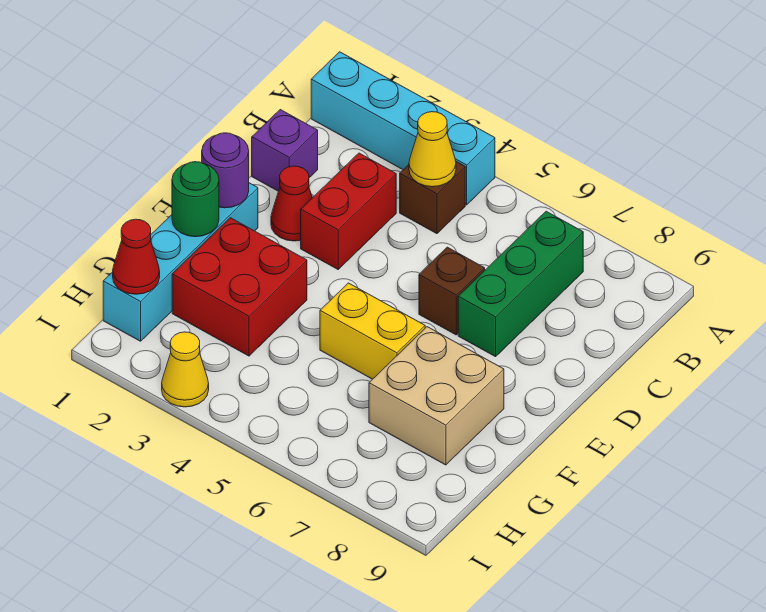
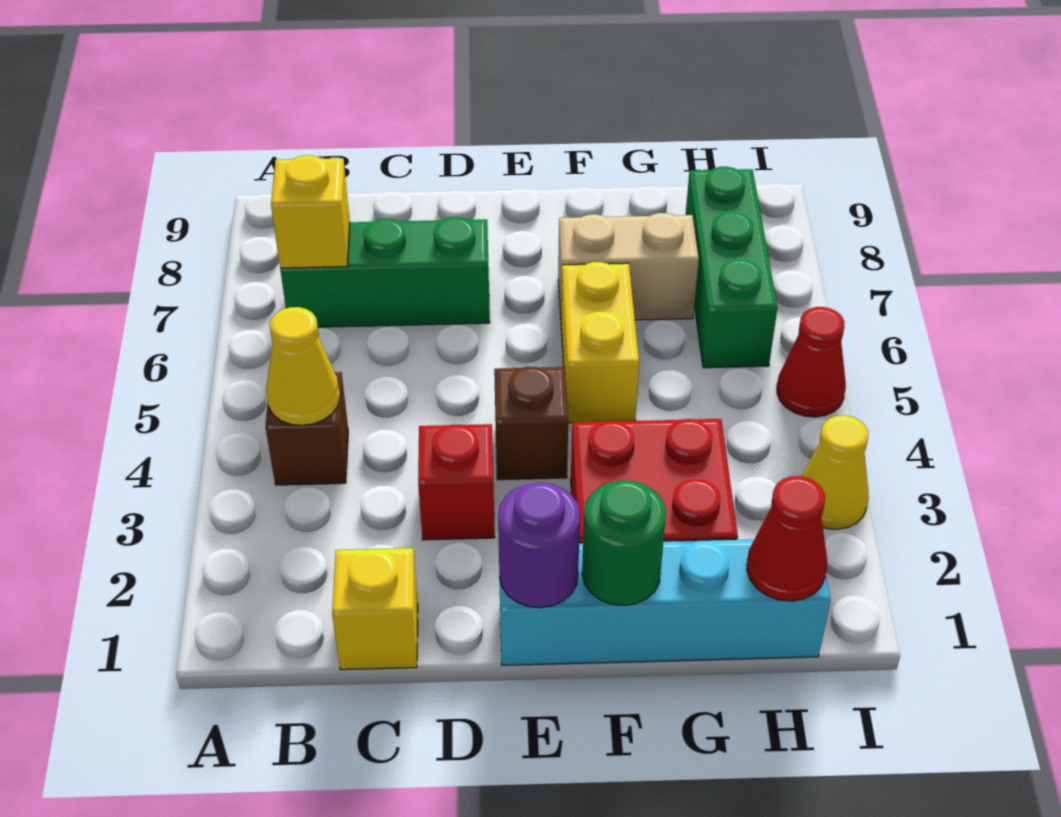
cyan brick A1:A4 level 1 -> none
none -> yellow brick B7 level 2
purple brick C1 level 1 -> yellow brick C1 level 1
red brick C3:D3 level 1 -> red brick D3 level 1
red cone D2 level 1 -> red cone I5 level 1
brown brick D6 level 1 -> brown brick E4 level 1
tan brick F7:G8 level 1 -> tan brick F7:G7 level 1
none -> green brick H6:H8 level 1

